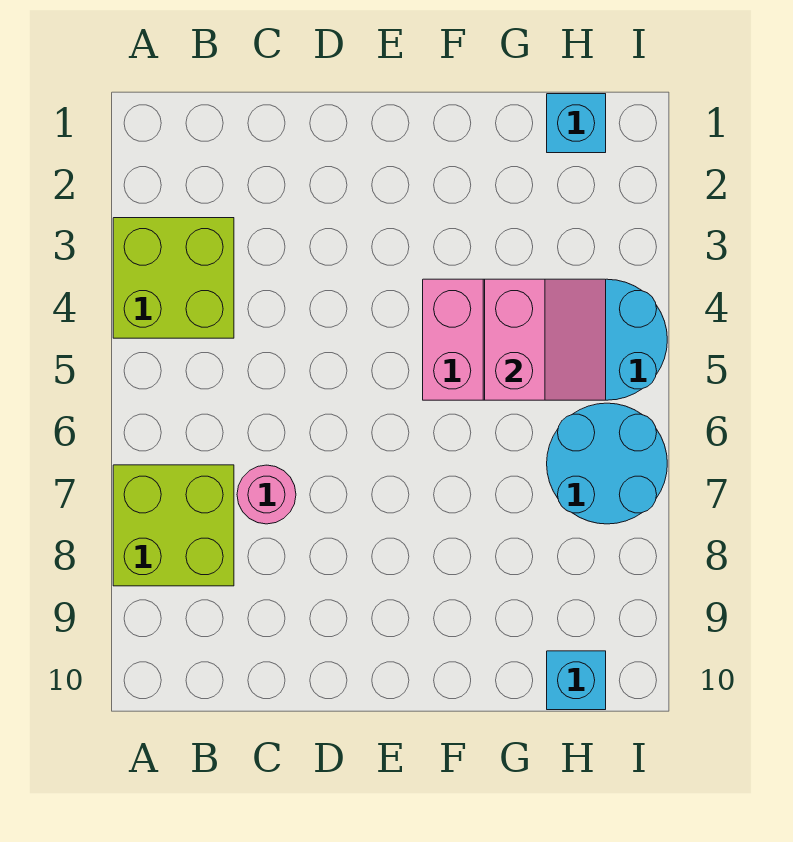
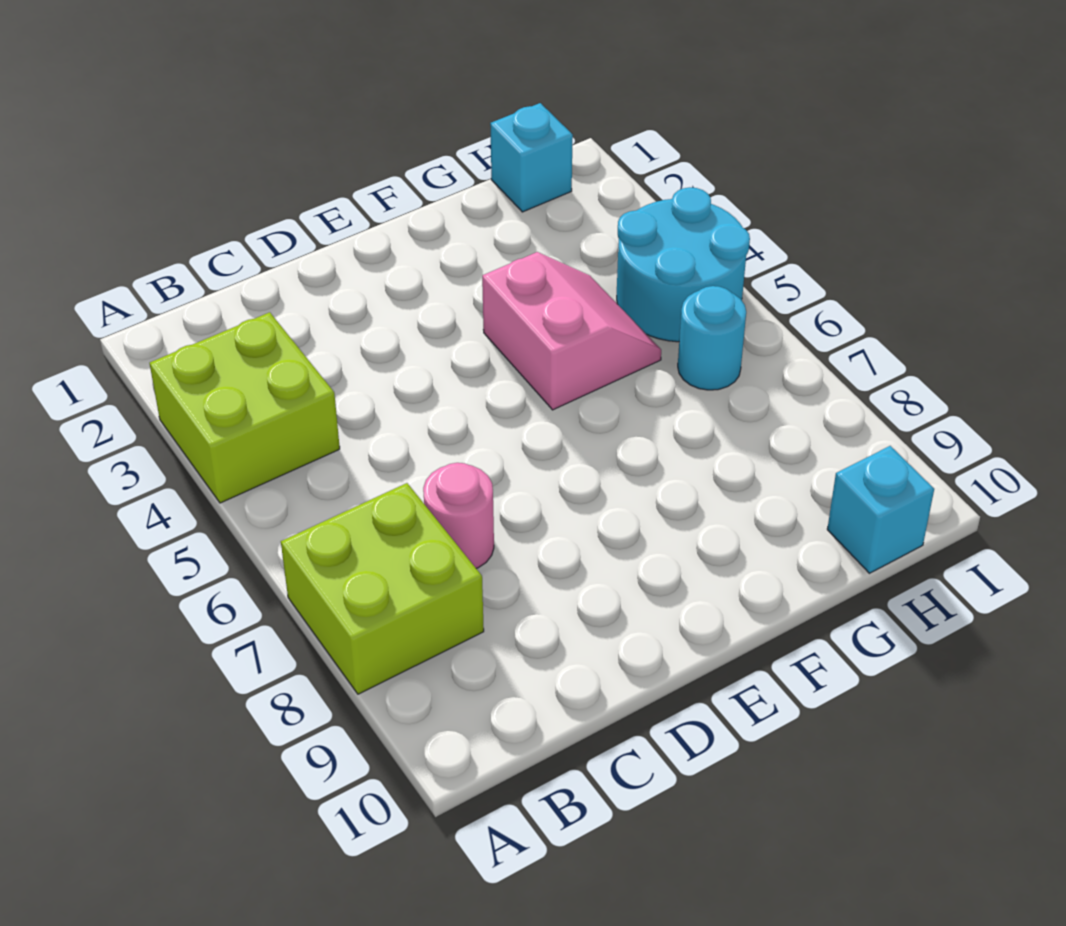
pink slope G4:H5 level 2 top G -> none
cyan round brick H6:I7 level 1 -> cyan round brick H6 level 1

